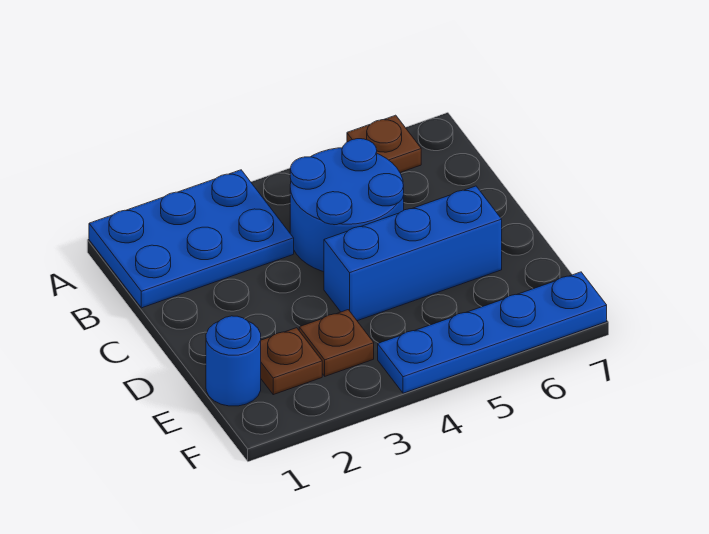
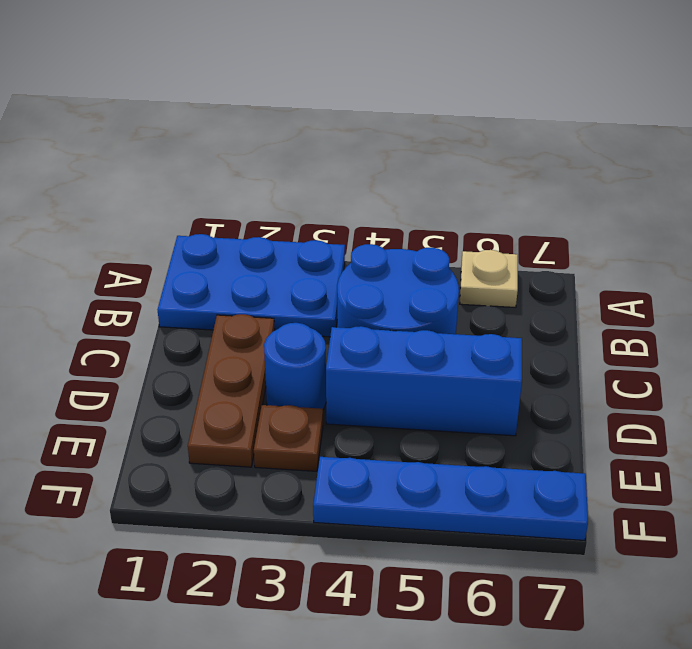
brown plate A6 level 1 -> tan plate A6 level 1
blue round brick E1 level 1 -> blue round brick D3 level 1
brown plate E2 level 1 -> brown plate C2:E2 level 1

